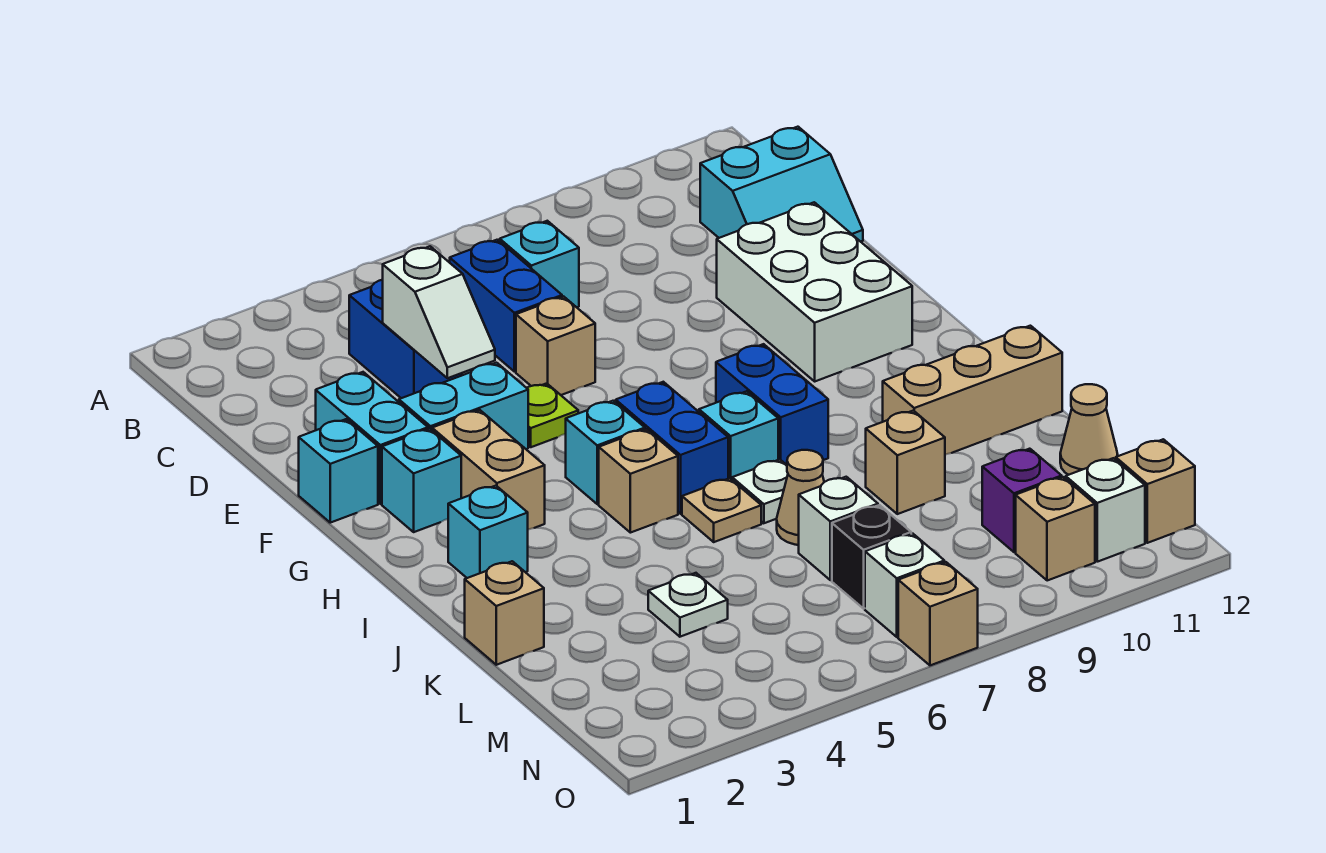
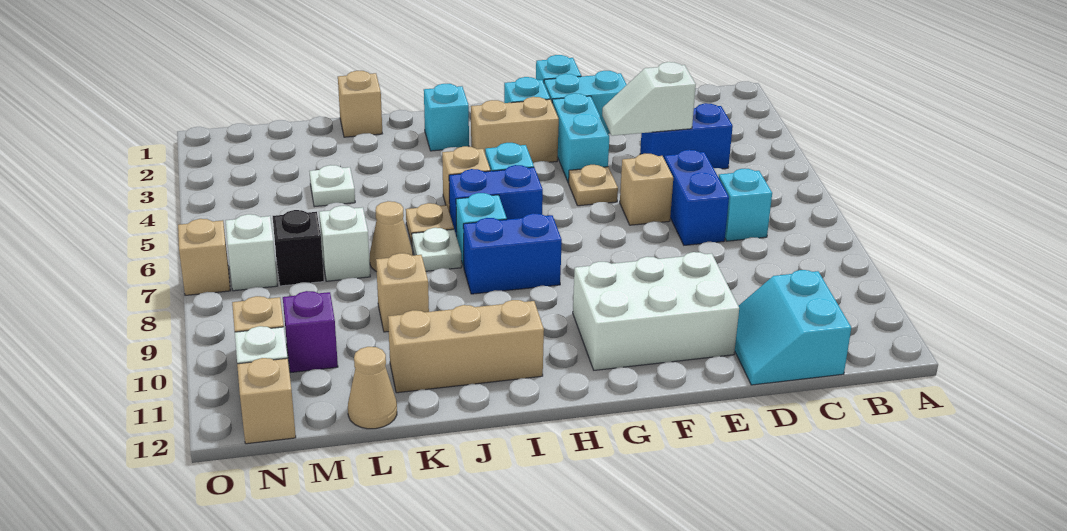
blue brick C6:D6 level 1 -> blue brick D6:D7 level 1
lime plate F5 level 1 -> tan plate F5 level 1
tan brick J10:J12 level 1 -> tan brick I11:K11 level 1

